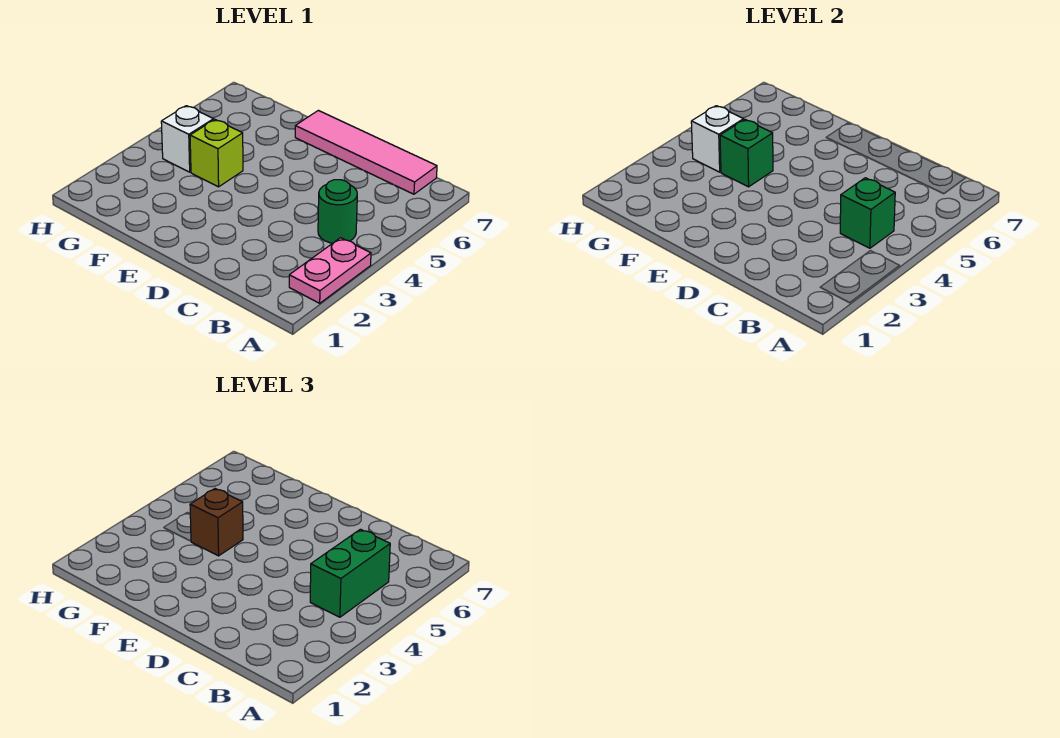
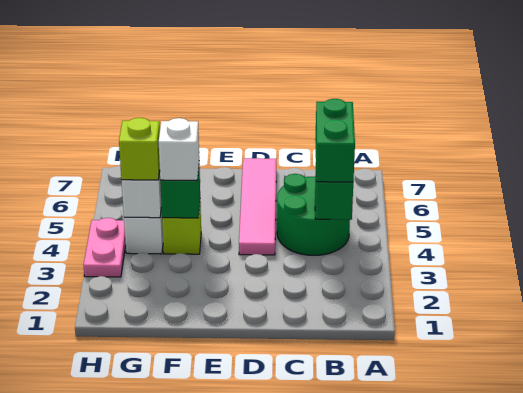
pink plate A2:A3 level 1 -> pink plate H3:H4 level 1
green round brick B4 level 1 -> green round brick B4:C5 level 1
pink tile B7:E7 level 1 -> pink tile D4:D7 level 1
brown brick F4 level 3 -> white brick F4 level 3
none -> lime brick G4 level 3

